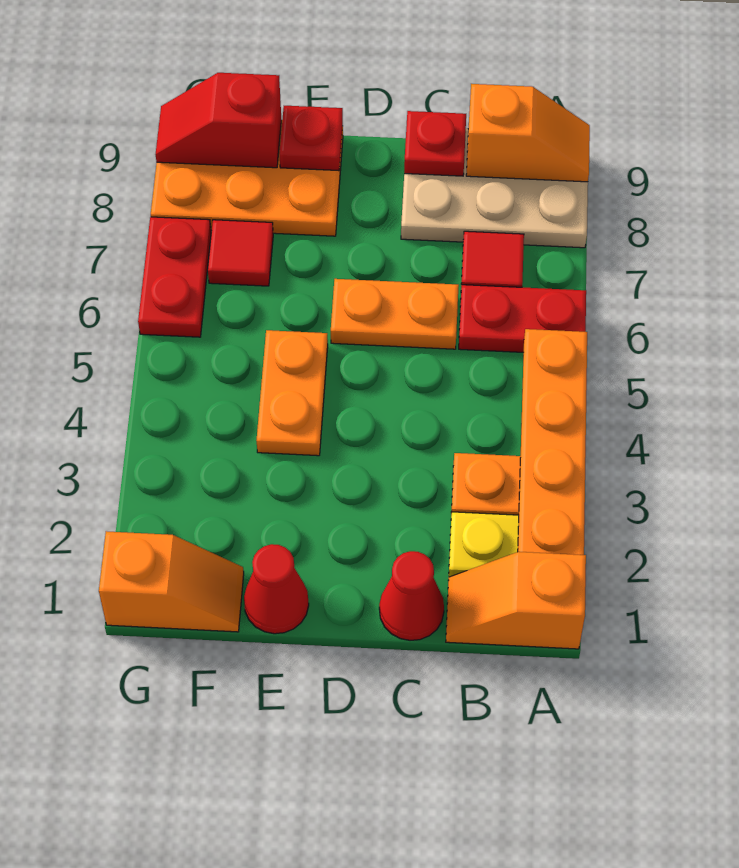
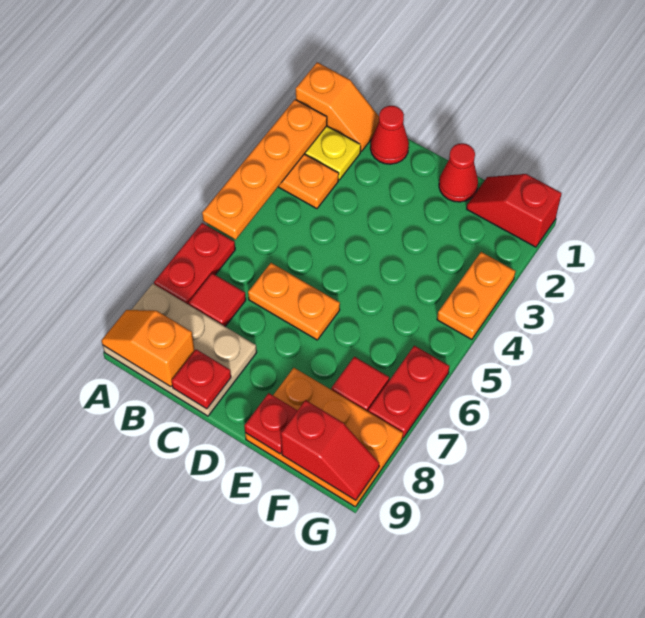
red plate A6:B6 level 1 -> red plate A6:A7 level 1
orange plate E4:E5 level 1 -> orange plate G3:G4 level 1
orange slope F1:G1 level 1 top G -> red slope F1:G1 level 1 top G

